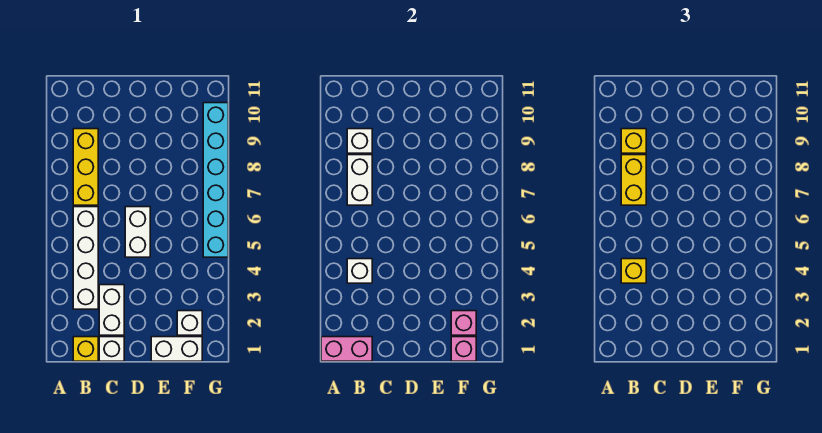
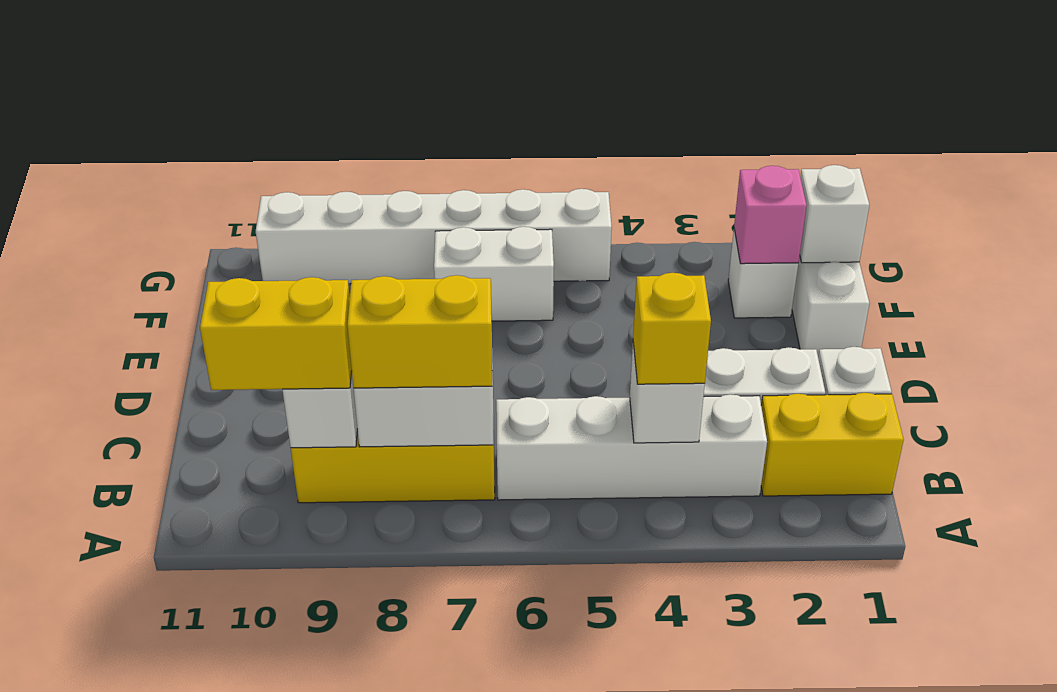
pink brick A1:B1 level 2 -> none
yellow brick B1 level 1 -> yellow brick B1:B2 level 1
yellow brick B9 level 3 -> yellow brick B9:B10 level 3
white brick D5:D6 level 1 -> white brick F6:F7 level 1
pink brick F1 level 2 -> white brick F1 level 2
cyan brick G5:G10 level 1 -> white brick G5:G10 level 1

